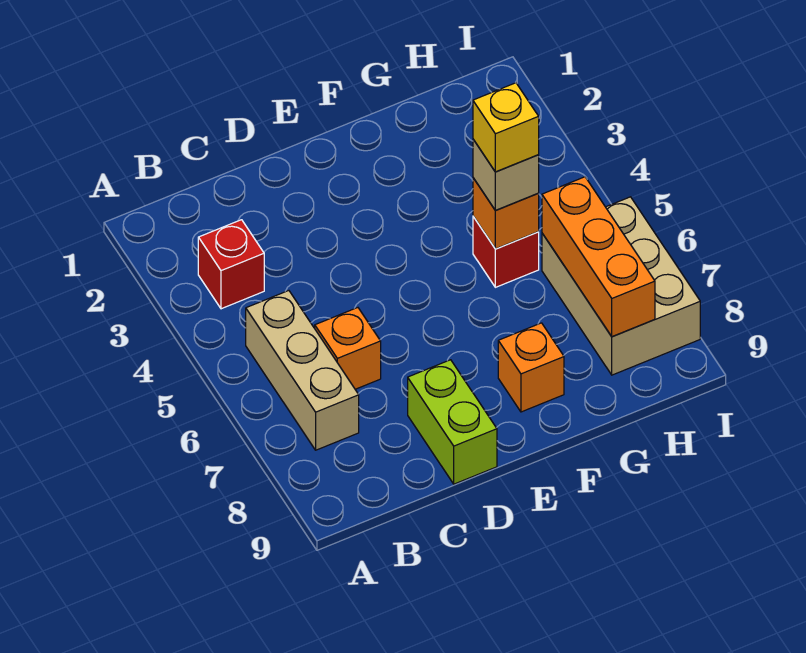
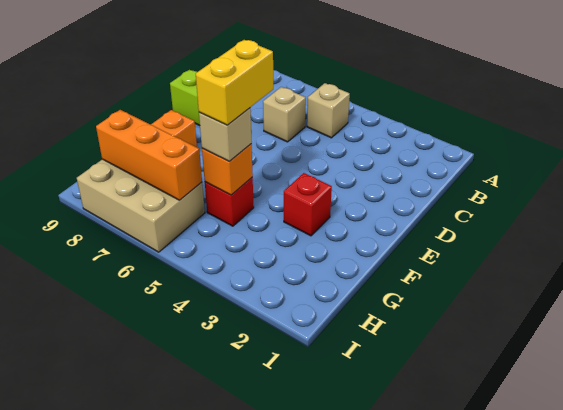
red brick B3 level 1 -> red brick F3 level 1
tan brick B5:B7 level 1 -> tan brick B5 level 1
orange brick C6 level 1 -> tan brick C6 level 1
yellow brick G5 level 4 -> yellow brick F5:G5 level 4

